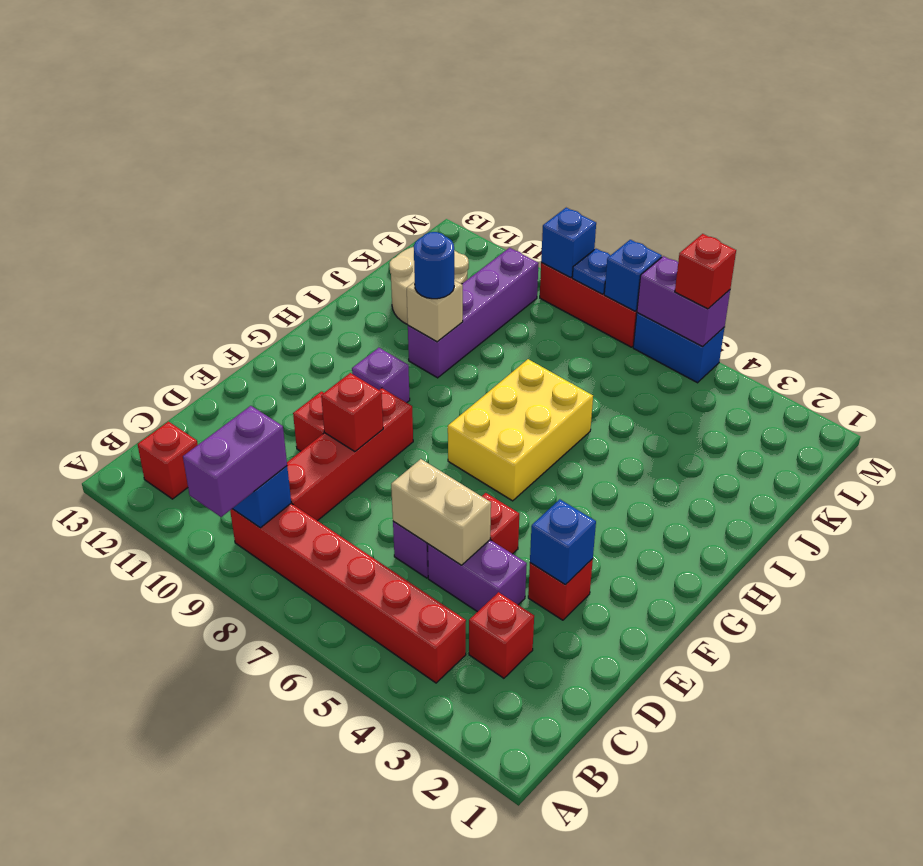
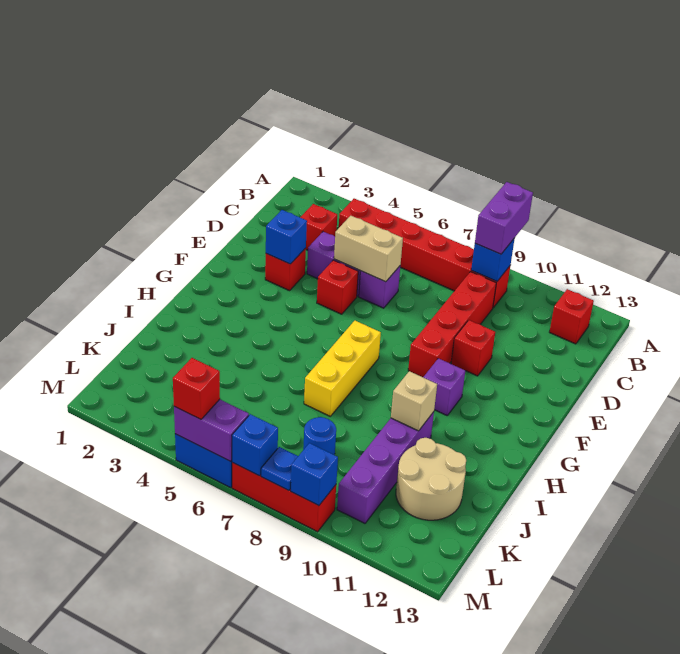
red brick E9 level 2 -> none
yellow brick G6:I7 level 1 -> yellow brick G7:I7 level 1
blue round brick I10 level 3 -> blue round brick K8 level 1

